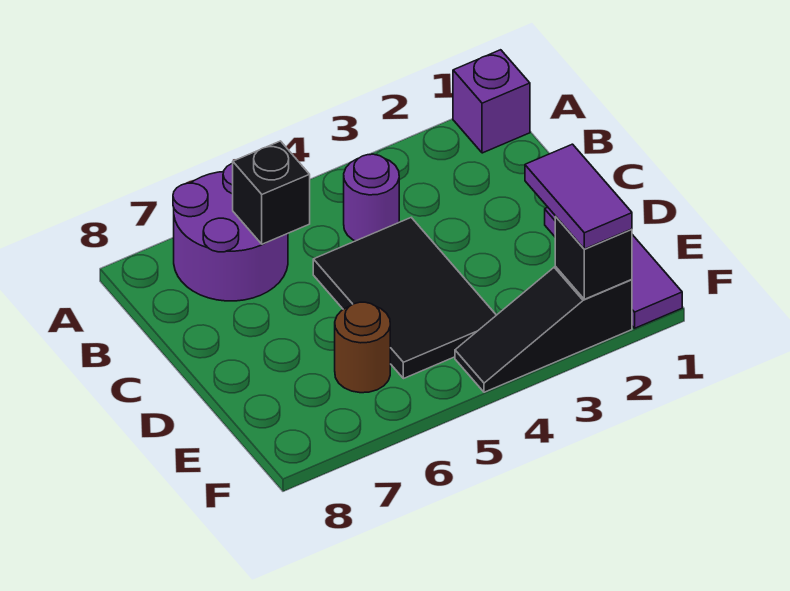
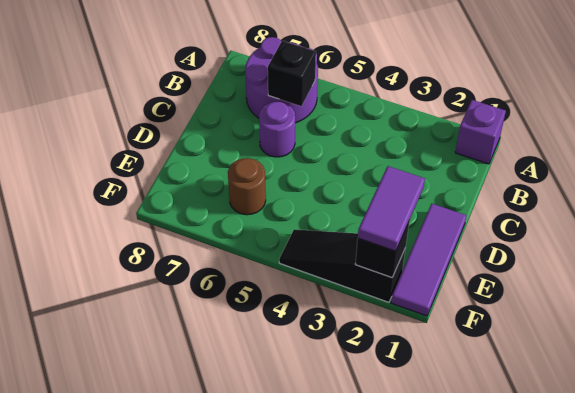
purple round brick B4 level 1 -> purple round brick C6 level 1
black tile C4:E5 level 1 -> none

